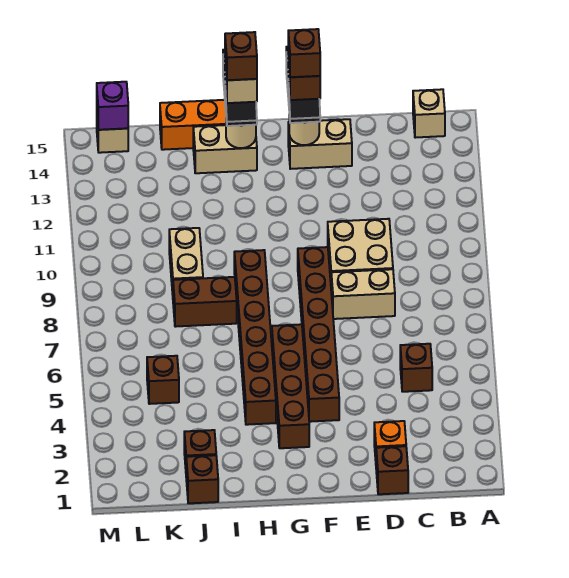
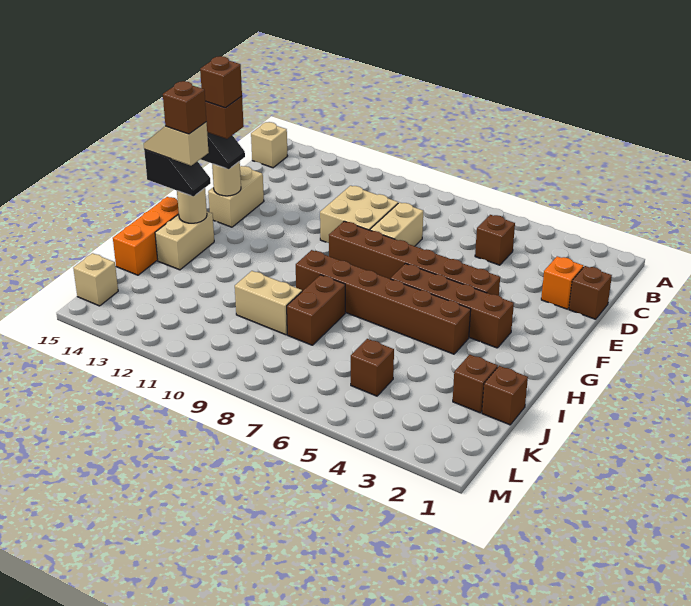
purple brick L15 level 2 -> none

